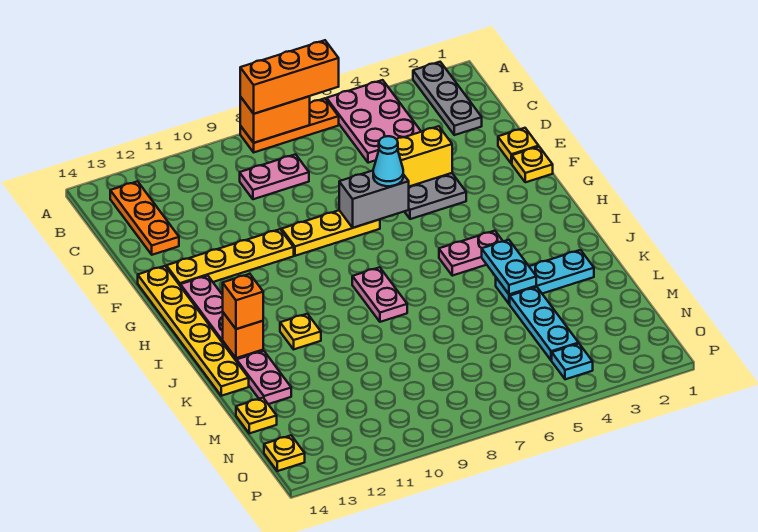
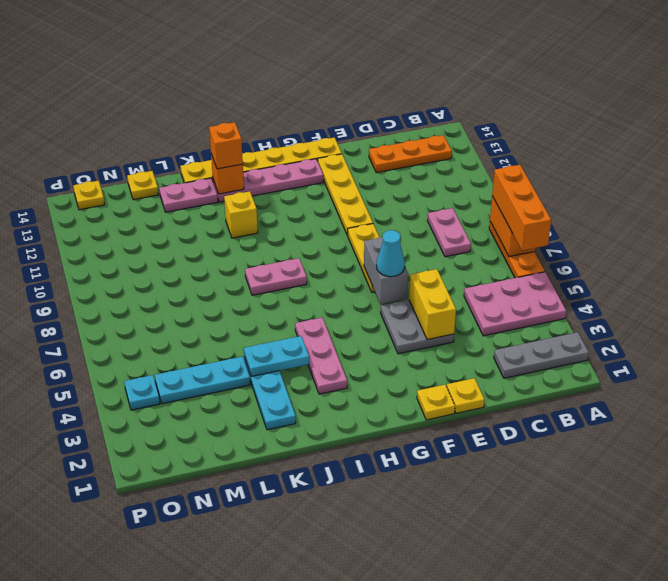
pink plate I4:I5 level 1 -> pink plate I3:I5 level 1
yellow plate J11 level 1 -> yellow brick J11 level 1

